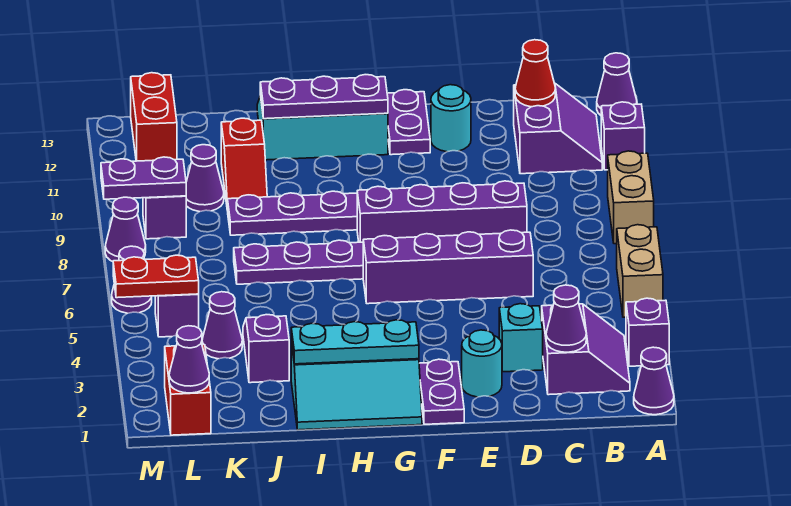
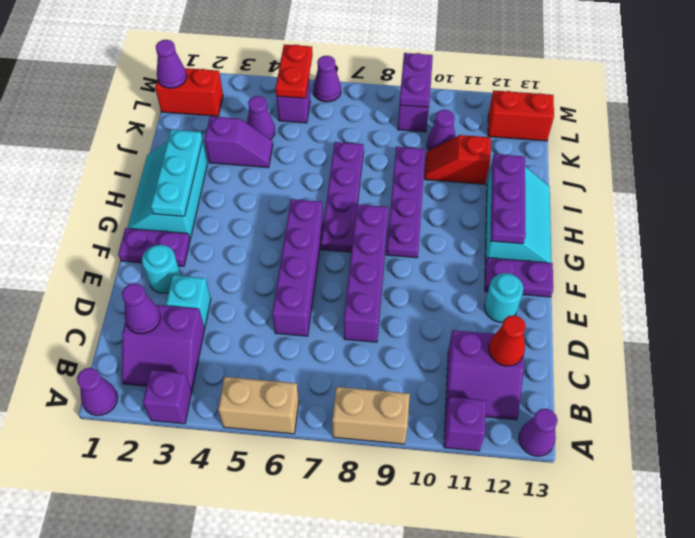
purple cone M8 level 1 -> none

